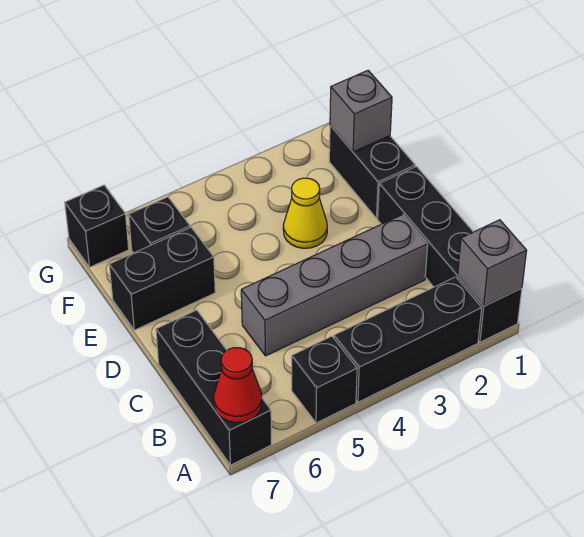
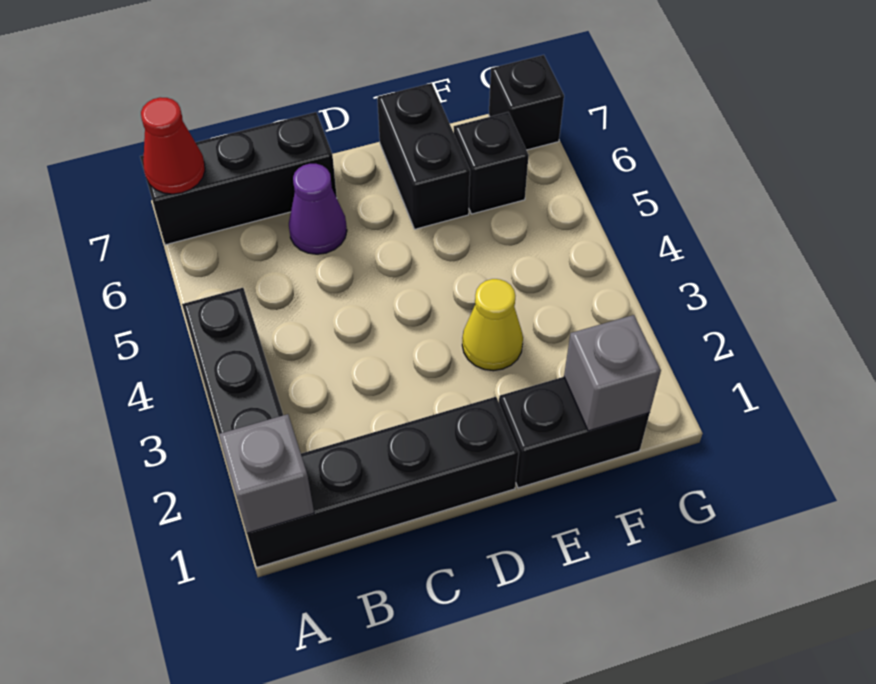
black brick A5 level 1 -> none
grey brick C2:C5 level 1 -> none
none -> purple cone C6 level 1

